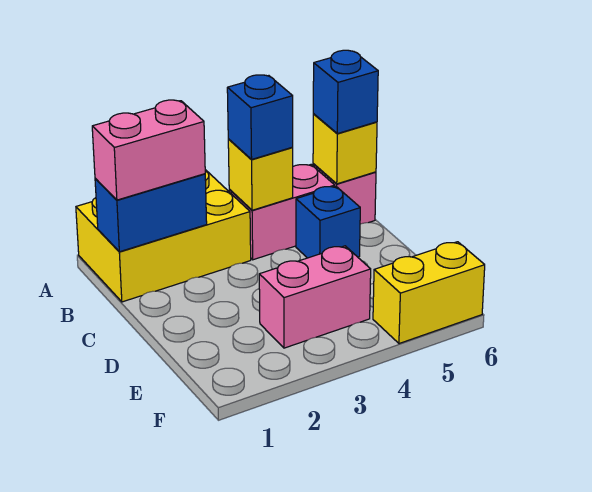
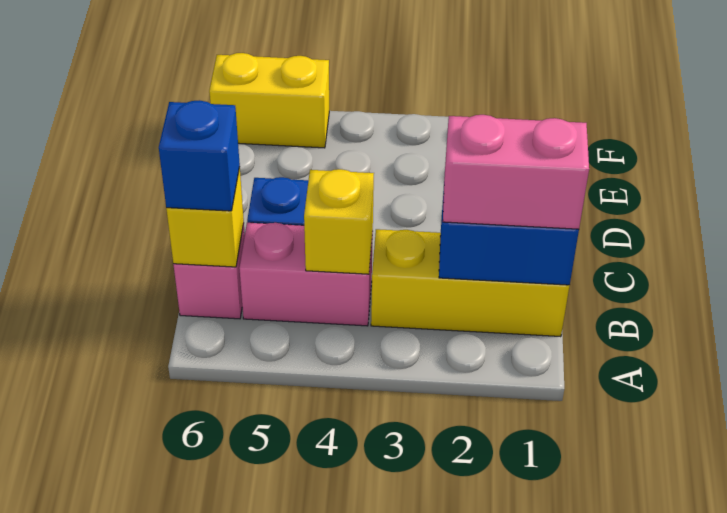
yellow brick A1:B3 level 1 -> yellow brick B1:B3 level 1
blue brick B4 level 3 -> none
pink brick E3:E4 level 1 -> none

